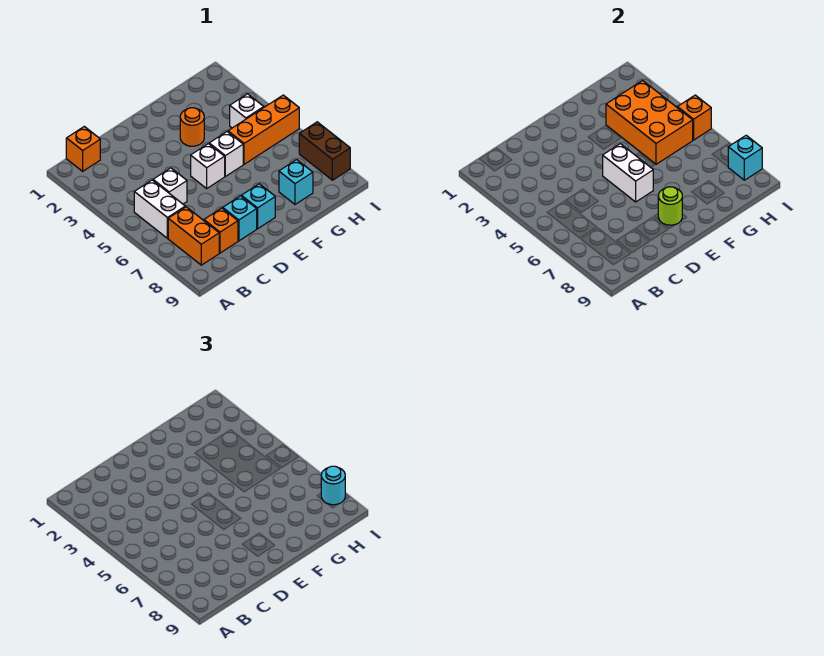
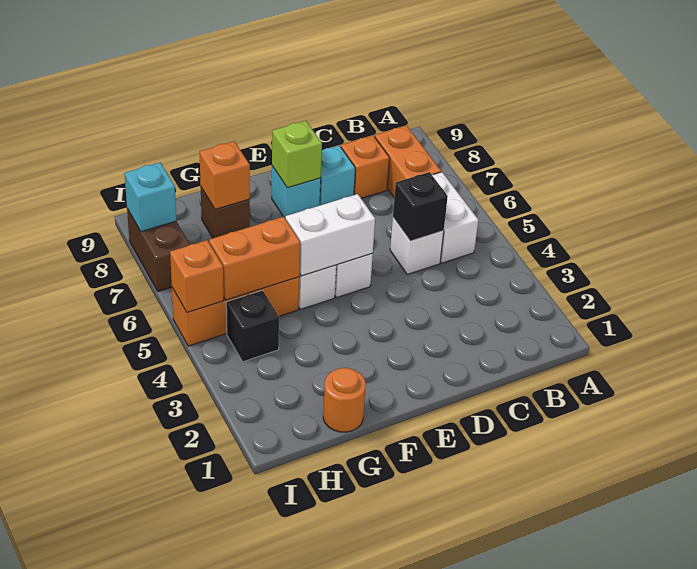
orange brick B1 level 1 -> orange brick G8 level 2
none -> black brick C5 level 2
white brick E5:E6 level 2 -> white brick E5:F5 level 2
lime round brick E8 level 2 -> lime brick E8 level 2
orange round brick F3 level 1 -> orange round brick G1 level 1
orange brick G3:H5 level 2 -> orange brick G5:H5 level 2
cyan brick G8 level 1 -> brown brick G8 level 1
white brick H4 level 1 -> black brick H4 level 1
cyan round brick I8 level 3 -> none

